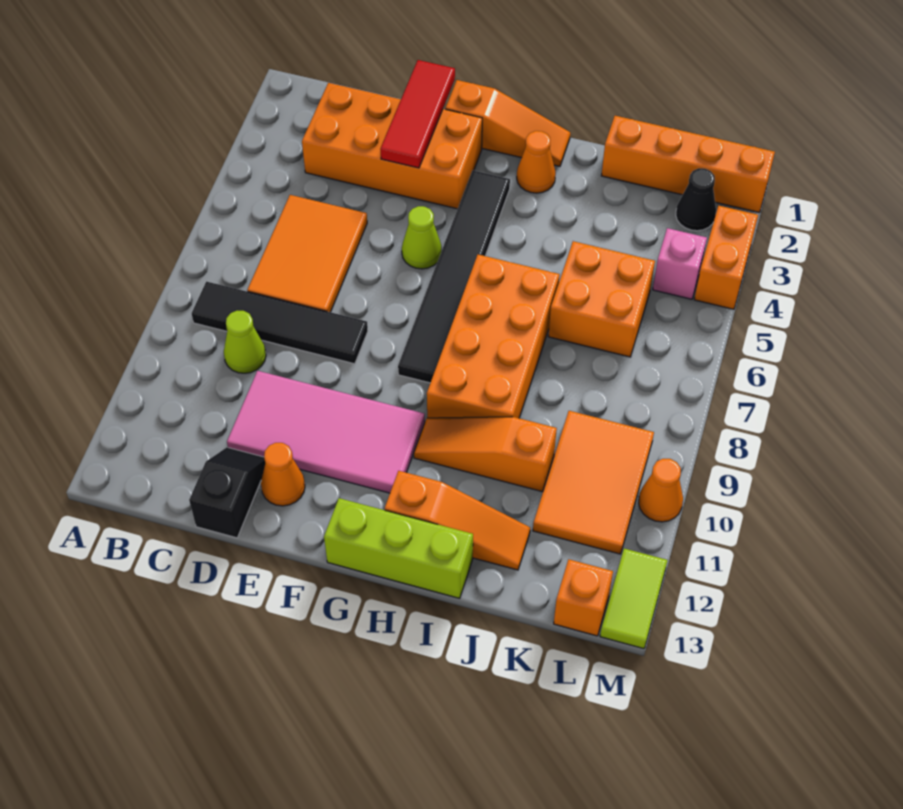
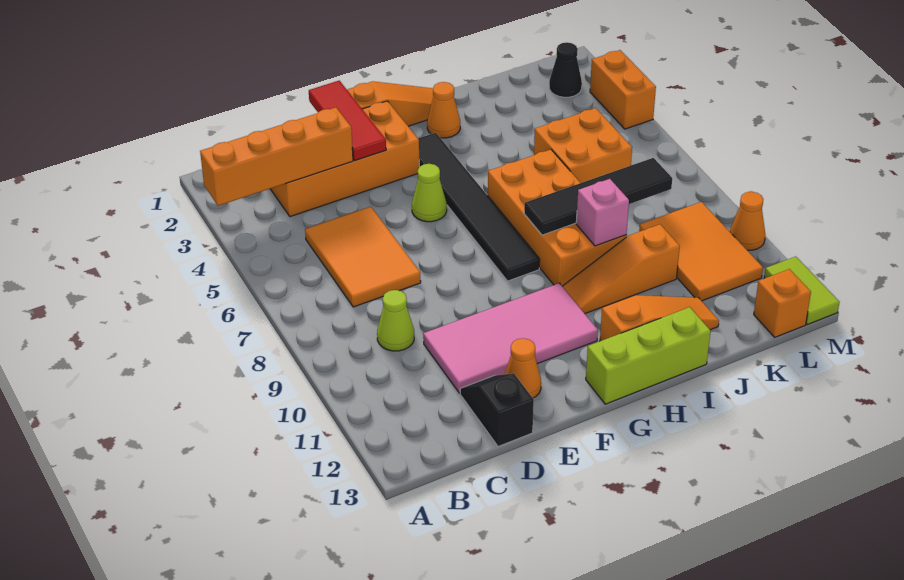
black tile B8:E8 level 1 -> black tile H8:K8 level 2
orange brick J1:M1 level 1 -> orange brick A3:D3 level 2
pink brick L4 level 1 -> pink brick I9 level 2

